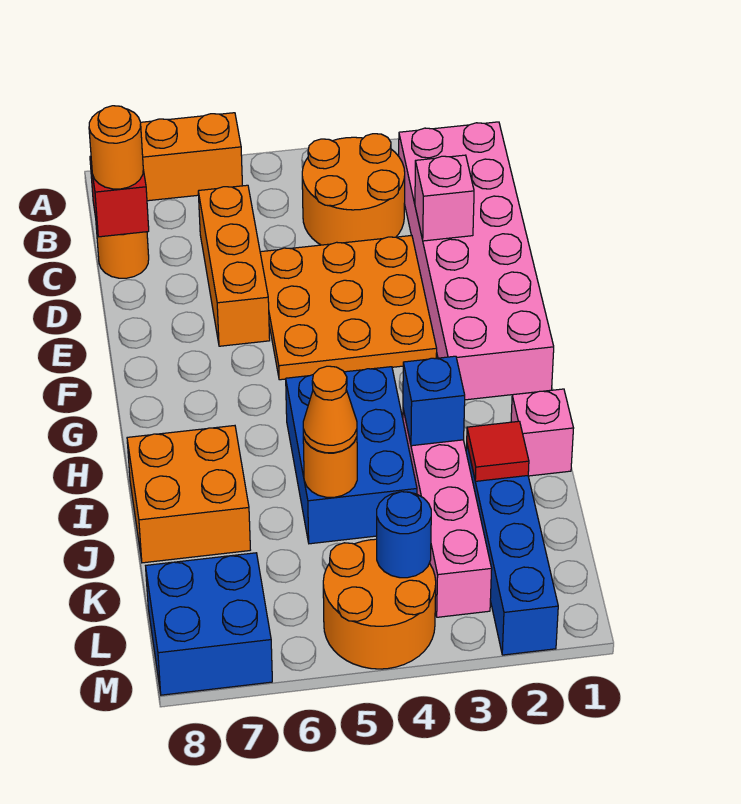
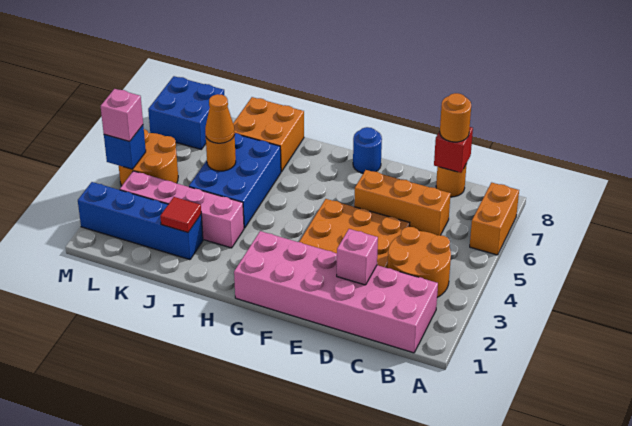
blue brick H4:J5 level 1 -> blue brick I4:J6 level 1
pink brick I1 level 1 -> pink brick M4 level 3
blue brick I3 level 2 -> blue brick M4 level 2
blue round brick L4 level 2 -> blue round brick F8 level 1

